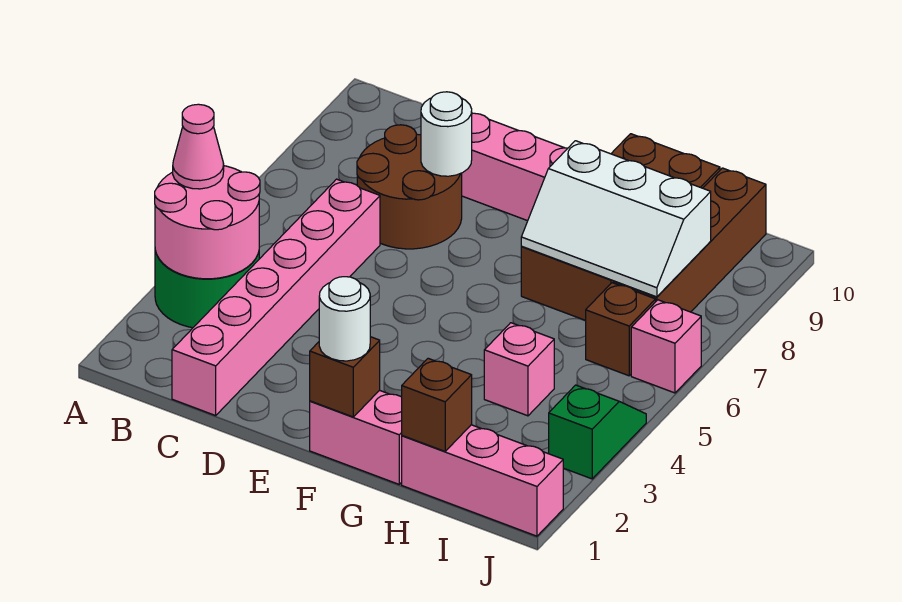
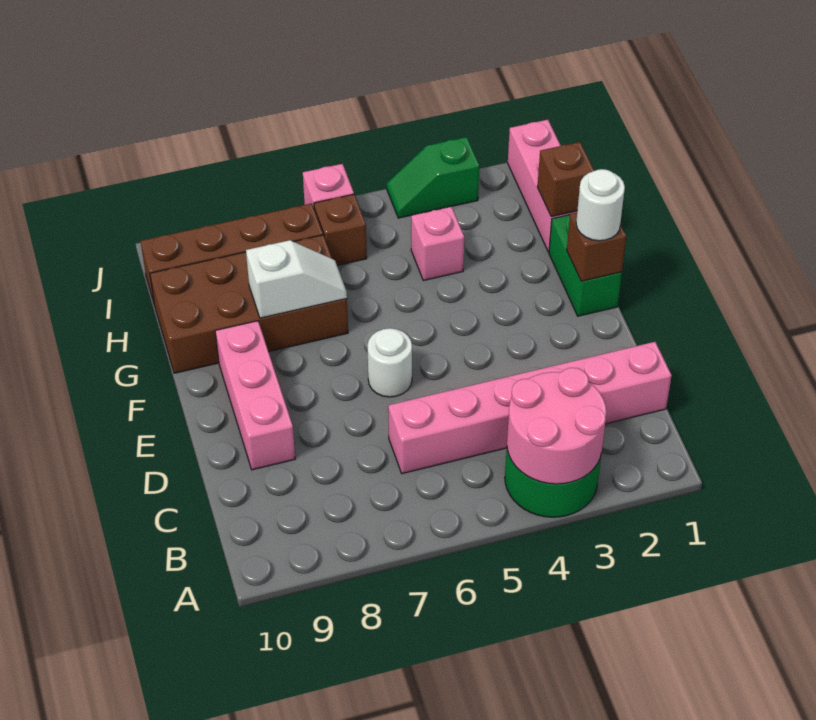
pink cone A4 level 3 -> none
brown round brick C7:D8 level 1 -> none
white round brick D8 level 2 -> white round brick E6 level 1
pink brick F1:G1 level 1 -> green brick F1:G1 level 1
white slope G7:I8 level 2 top 8 -> white slope G7:G8 level 2 top 8

